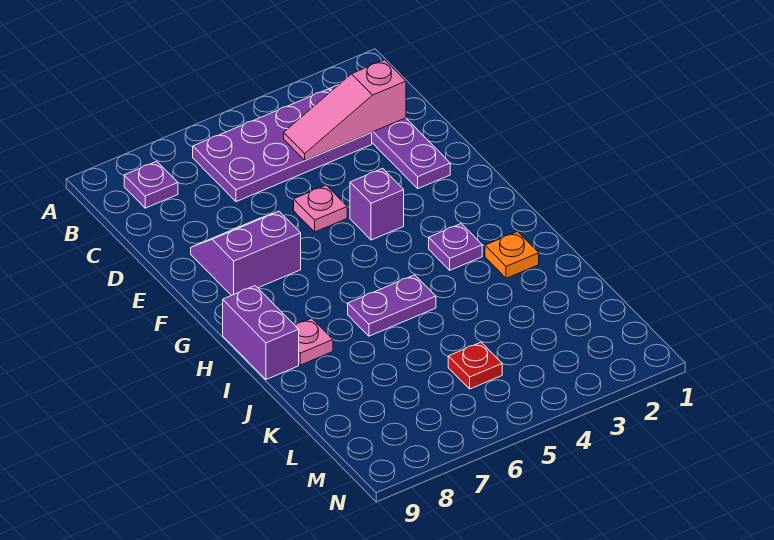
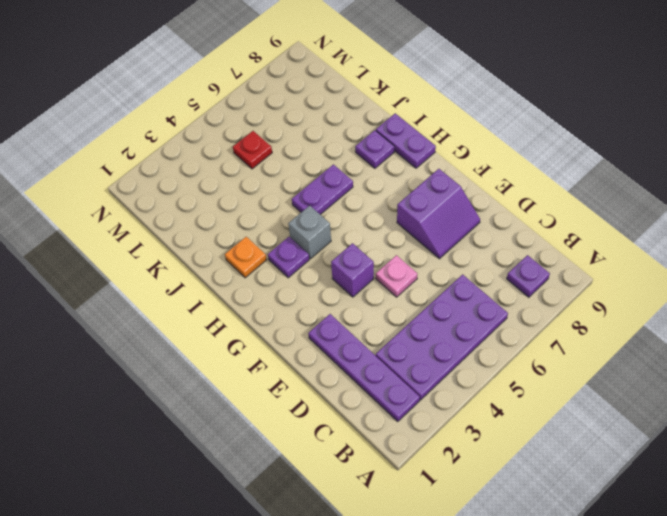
pink slope C2:C4 level 2 top 2 -> none
none -> grey brick H4 level 1
purple brick H9:I9 level 1 -> purple plate H9:I9 level 1
pink plate I8 level 1 -> purple plate I8 level 1

